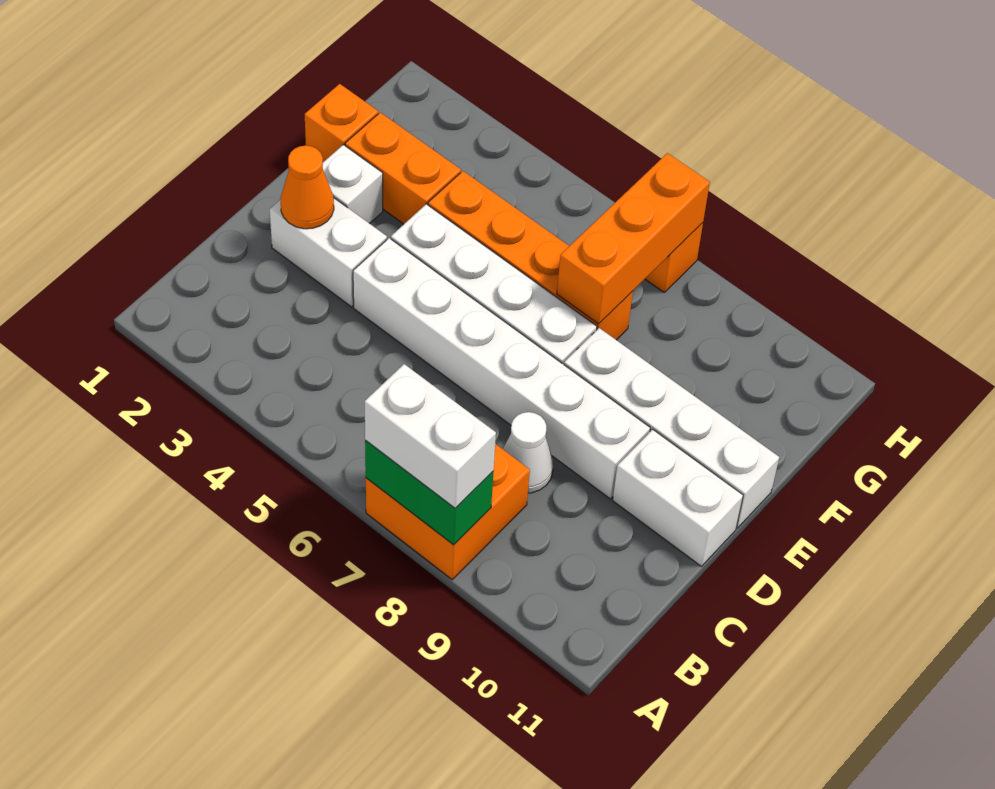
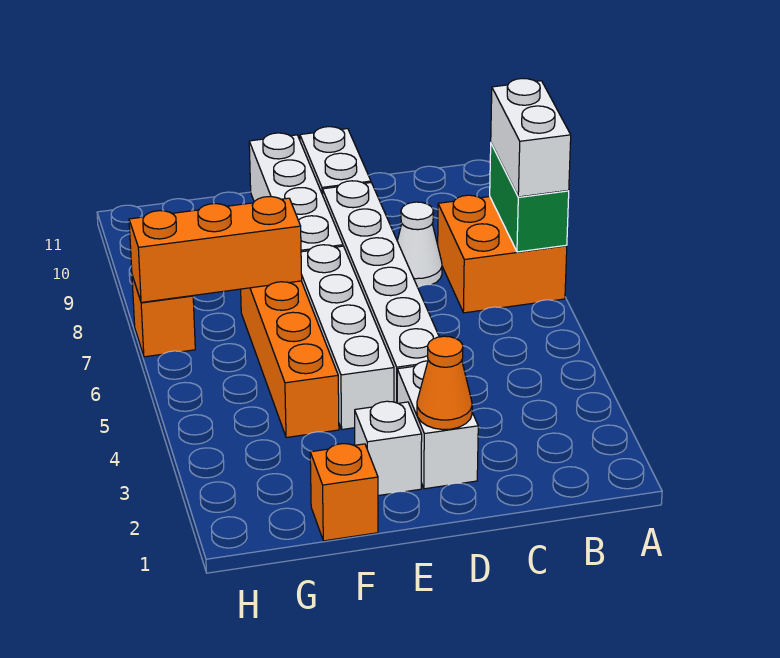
orange brick F2:F3 level 1 -> none

